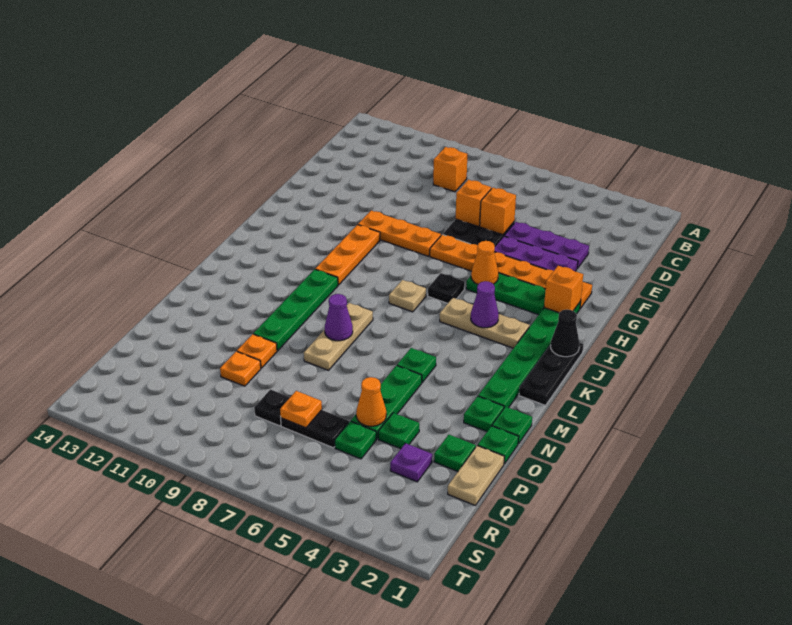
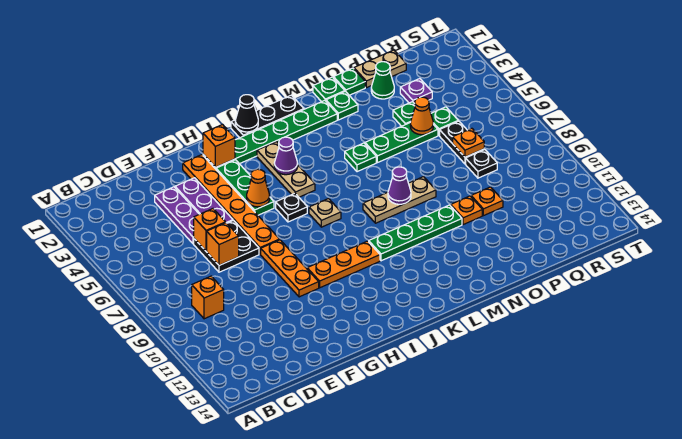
green plate P2 level 1 -> green cone P2 level 1

